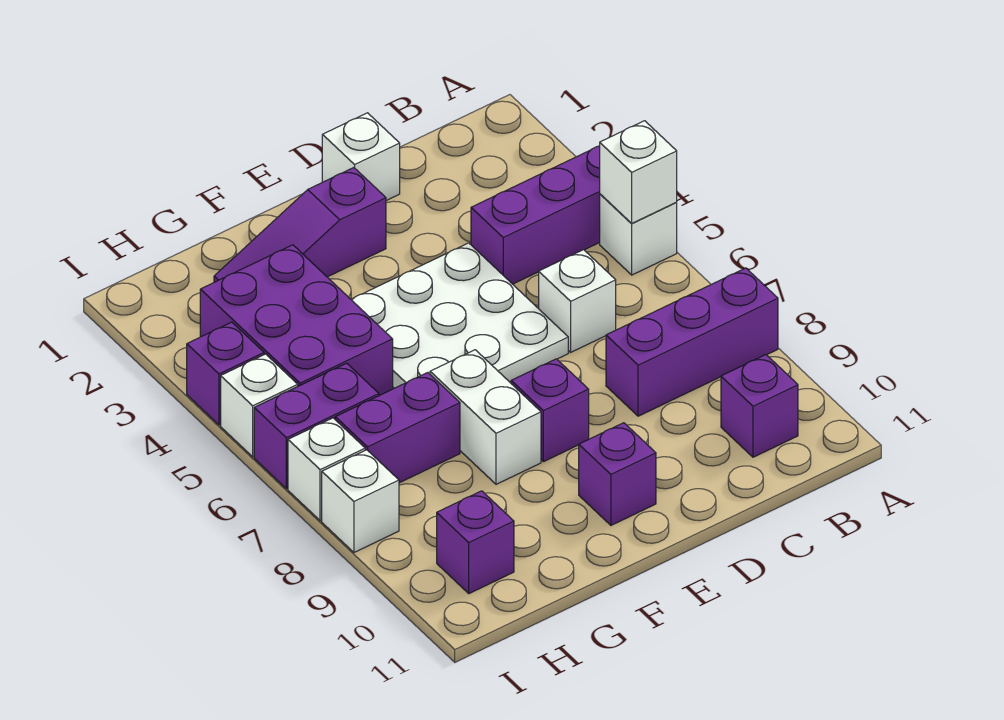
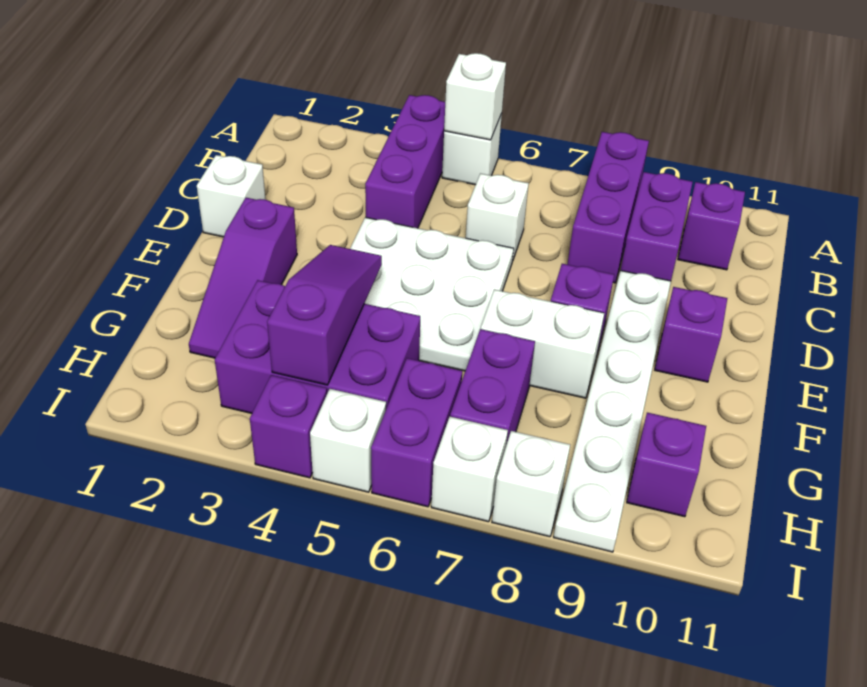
none -> purple brick B9:C9 level 1
none -> white plate D9:I9 level 1
none -> purple slope F4:H4 level 2 top H

